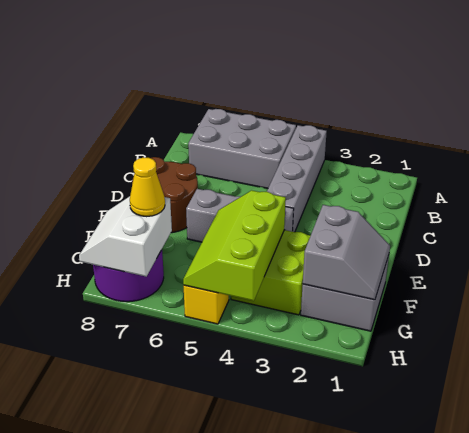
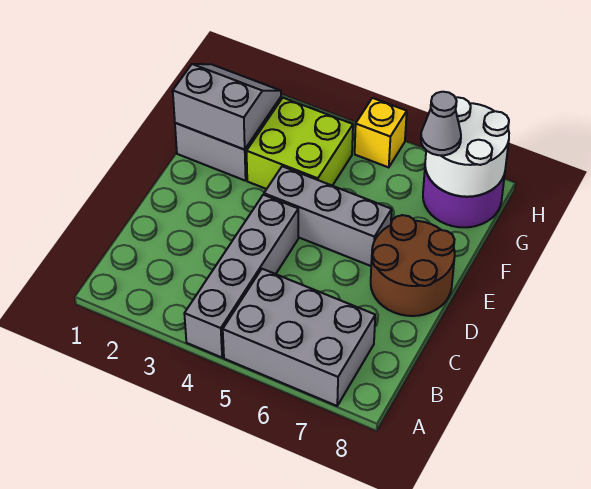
grey slope F1:G2 level 2 top 2 -> grey slope F1:G2 level 2 top F
lime slope F4:H5 level 2 top 4 -> none
white slope G7:H8 level 2 top 7 -> white round brick G7:H8 level 2
yellow cone G7 level 3 -> grey cone G7 level 3

